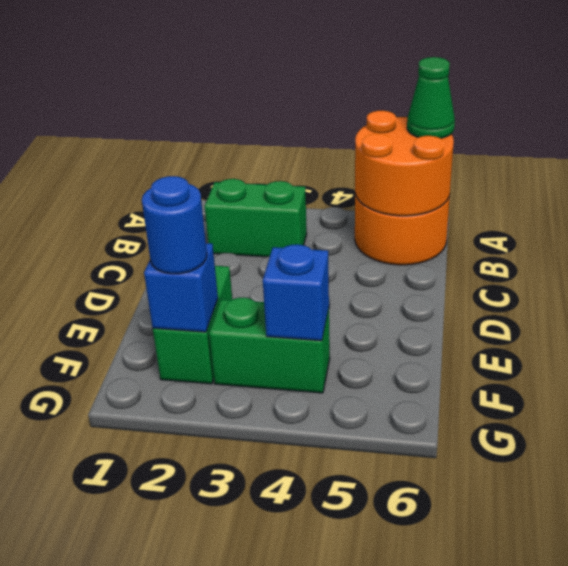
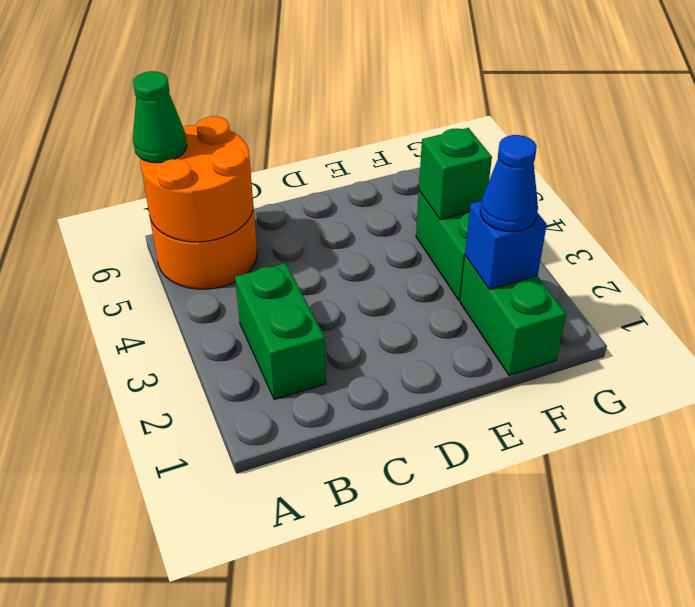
green brick E2:F2 level 1 -> green brick F1:F2 level 1
blue round brick F2 level 3 -> blue cone F2 level 3
blue brick F4 level 2 -> green brick F4 level 2

